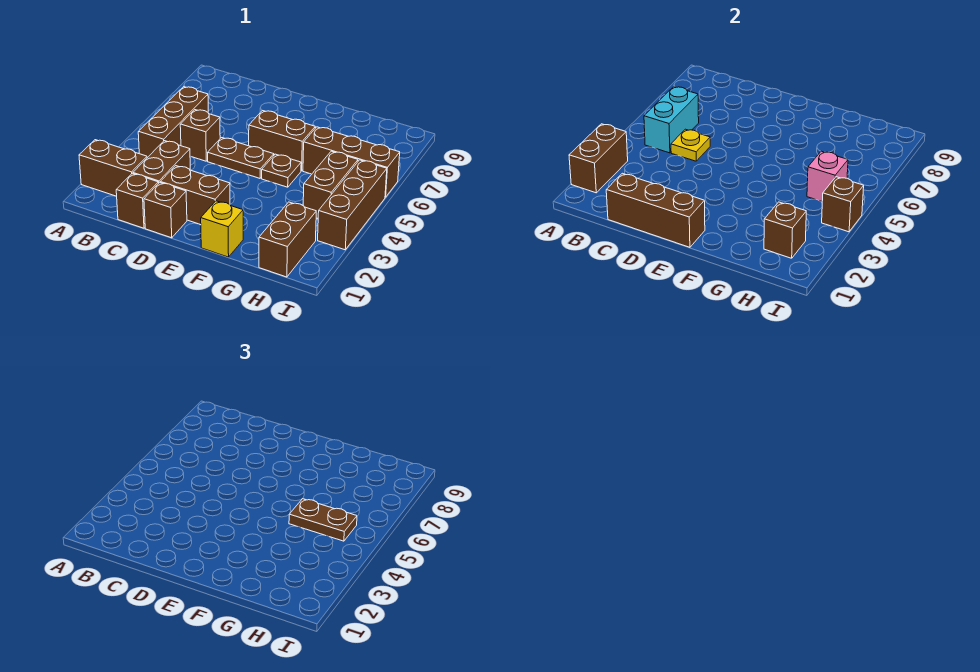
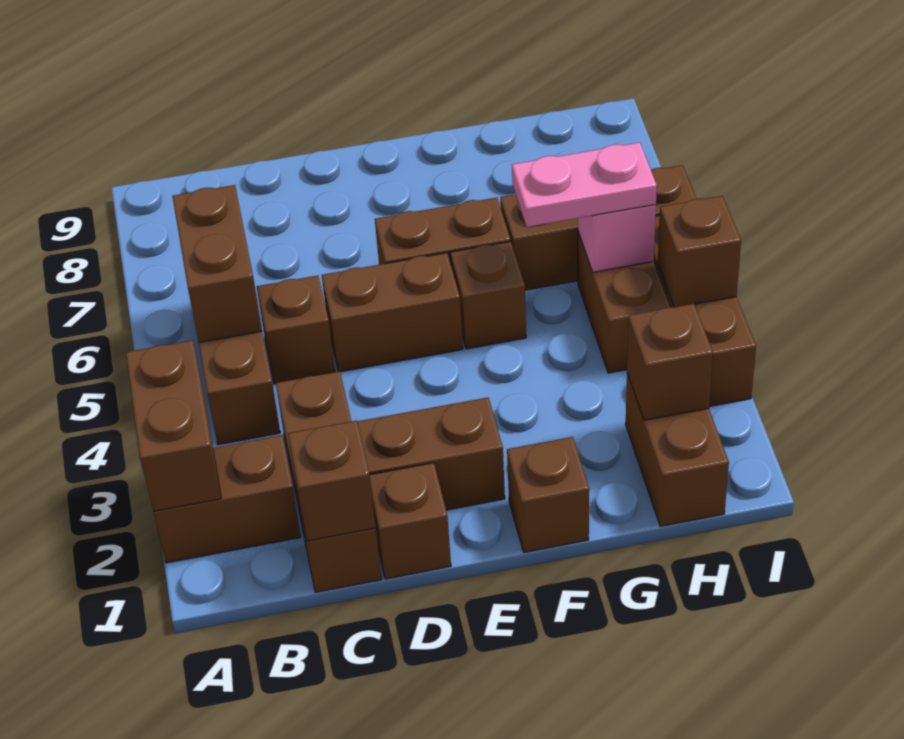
cyan brick B5:B6 level 2 -> brown brick B5:B6 level 2
brown brick C1:E1 level 2 -> brown brick C1 level 2
yellow plate C5 level 2 -> none
brown plate D5:E5 level 1 -> brown brick D5:E5 level 1
yellow brick F1 level 1 -> brown brick F1 level 1
brown plate F5 level 1 -> brown brick F5 level 1
brown plate G5:H5 level 3 -> pink plate G5:H5 level 3

